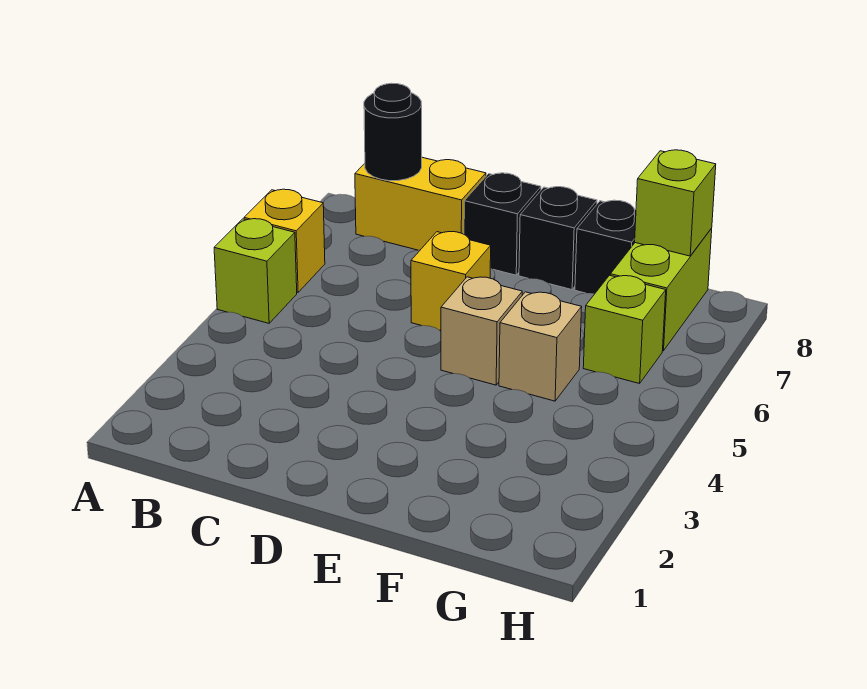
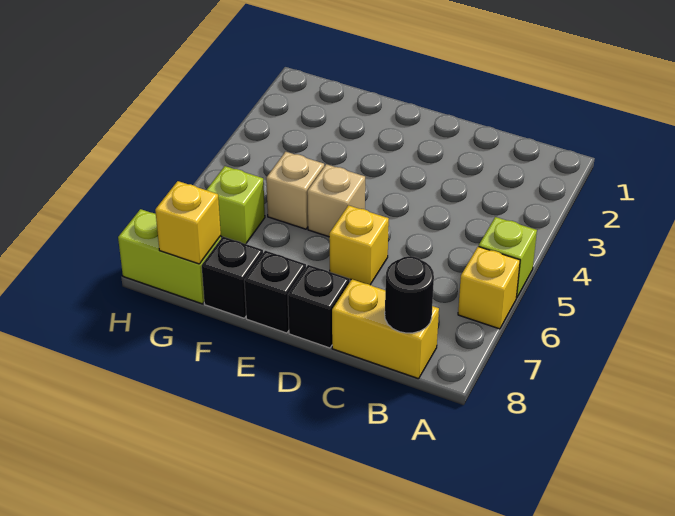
lime brick G7:G8 level 1 -> lime brick G8:H8 level 1
lime brick G8 level 2 -> yellow brick G8 level 2

